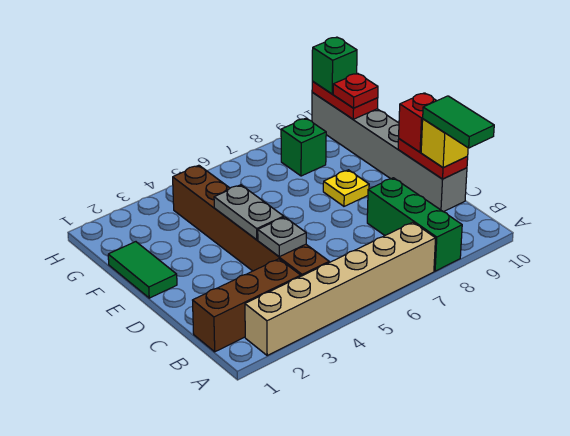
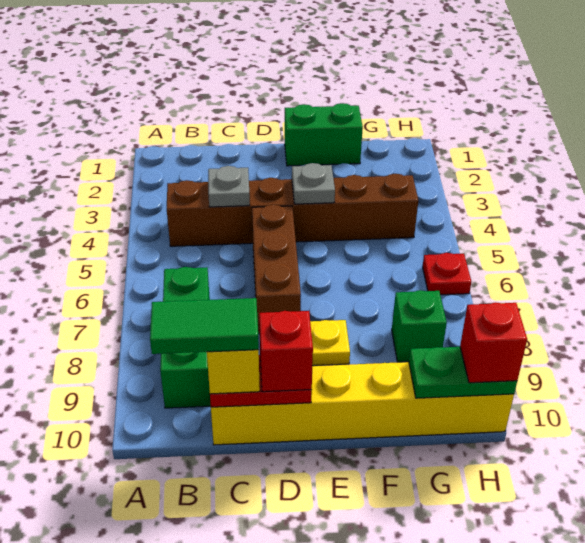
tan brick A2:A7 level 1 -> none
green brick A8:C8 level 1 -> green brick B7:B9 level 1
brown brick B1:B3 level 1 -> brown brick D5:D7 level 1
grey brick C10:H10 level 1 -> yellow brick C10:H10 level 1
grey plate D4:E4 level 2 -> grey plate E4 level 2
green tile E1:F1 level 1 -> green brick E1:F1 level 1
red plate G10:H10 level 2 -> green plate G10:H10 level 2
red plate G10 level 3 -> red plate H6 level 1
green brick H10 level 3 -> red brick H10 level 3

